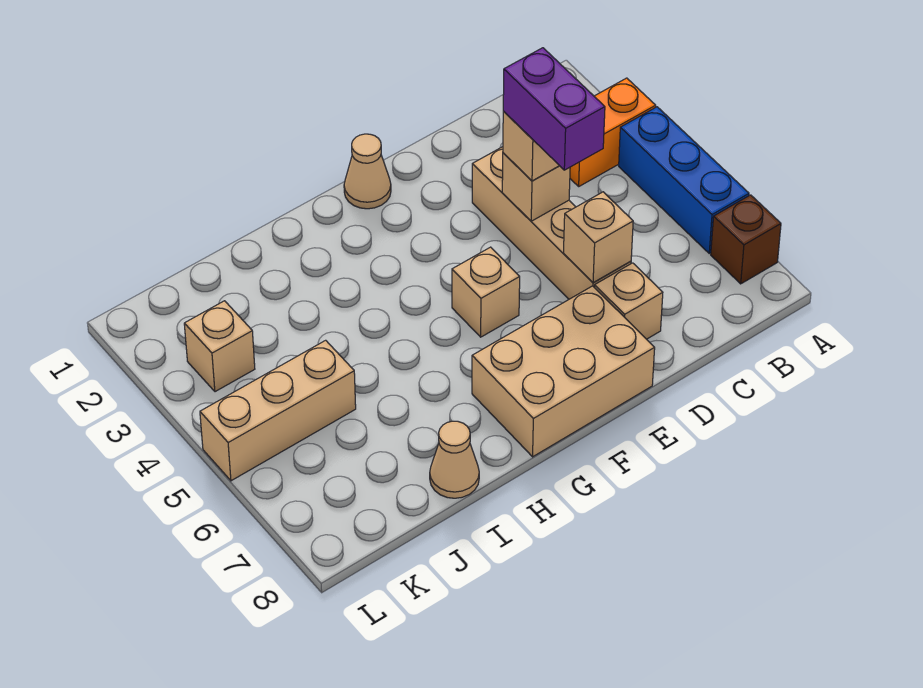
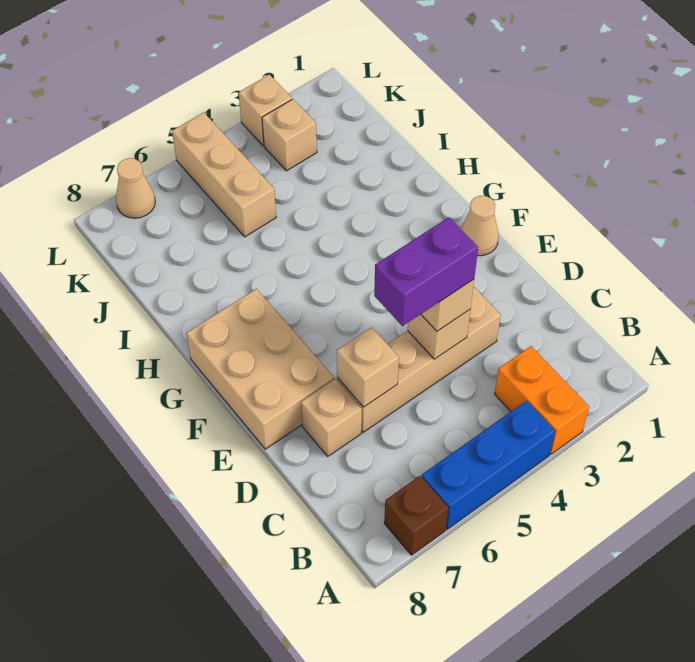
tan brick F5 level 1 -> tan brick L3 level 1
tan cone I8 level 1 -> tan cone L7 level 1

